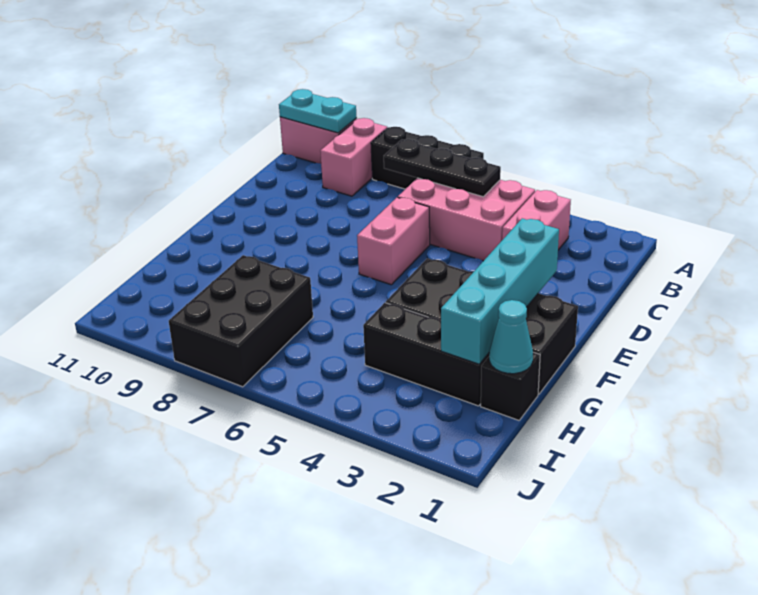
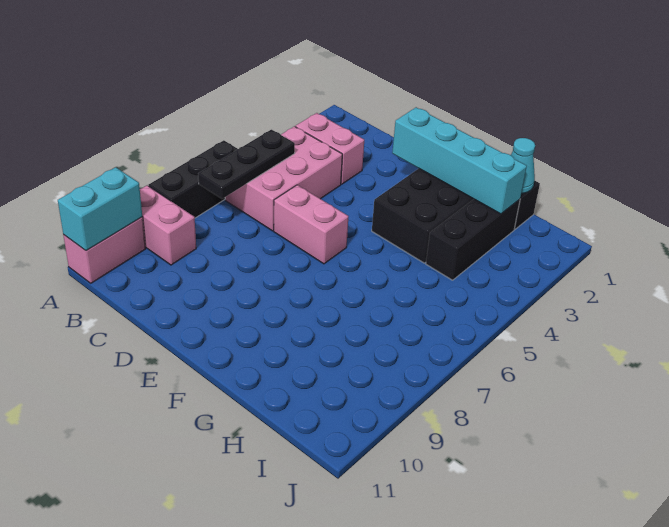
cyan plate A10:A11 level 2 -> cyan brick A10:A11 level 2
black brick H7:J8 level 1 -> none

